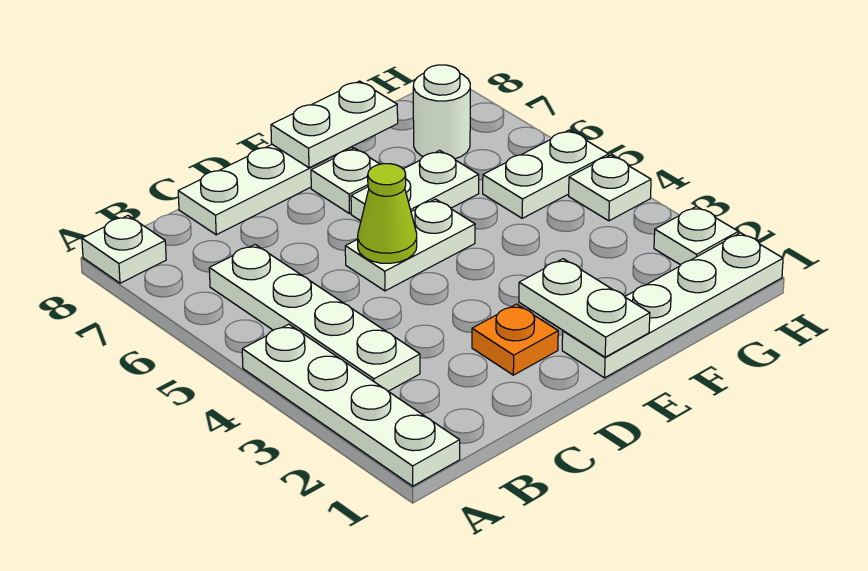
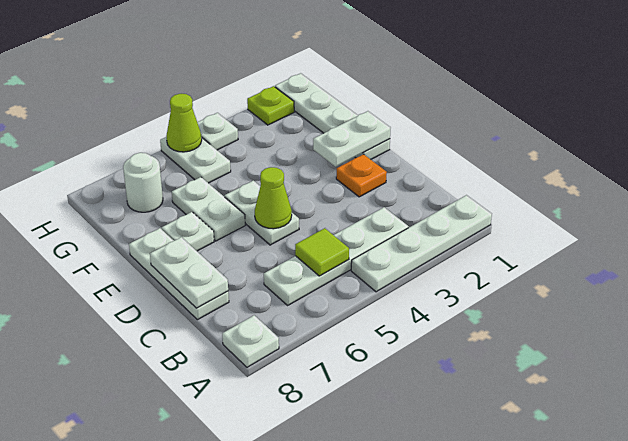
none -> lime tile B5 level 2
white plate E8:F8 level 2 -> white plate C8:D8 level 2
white plate H2 level 1 -> lime plate H2 level 1
none -> lime cone H5 level 2

